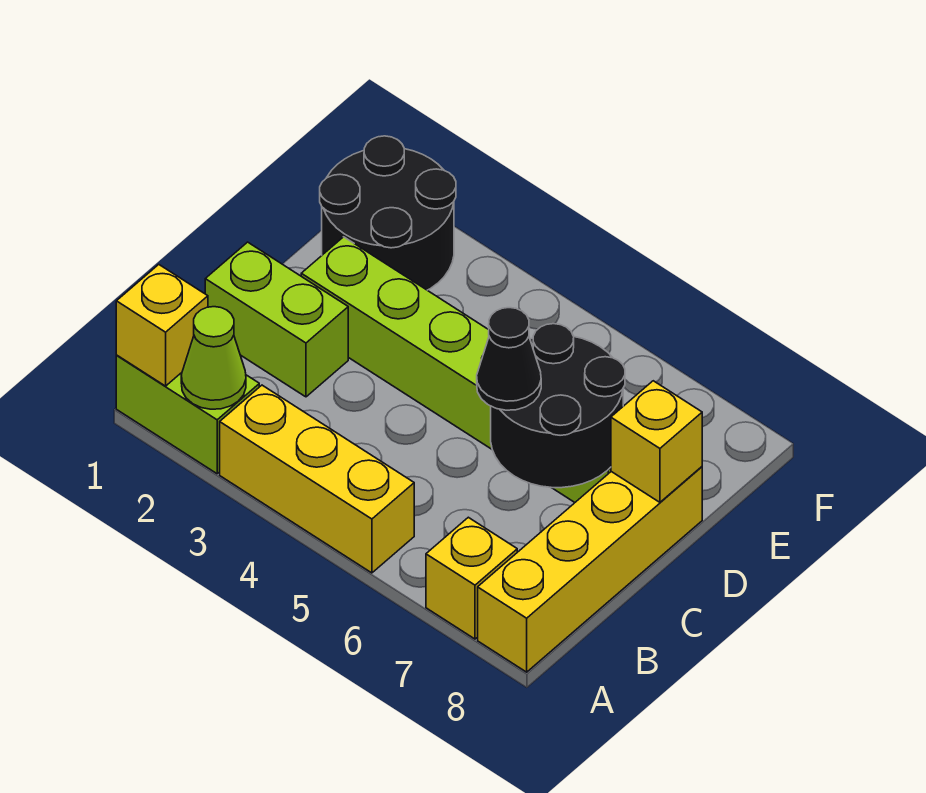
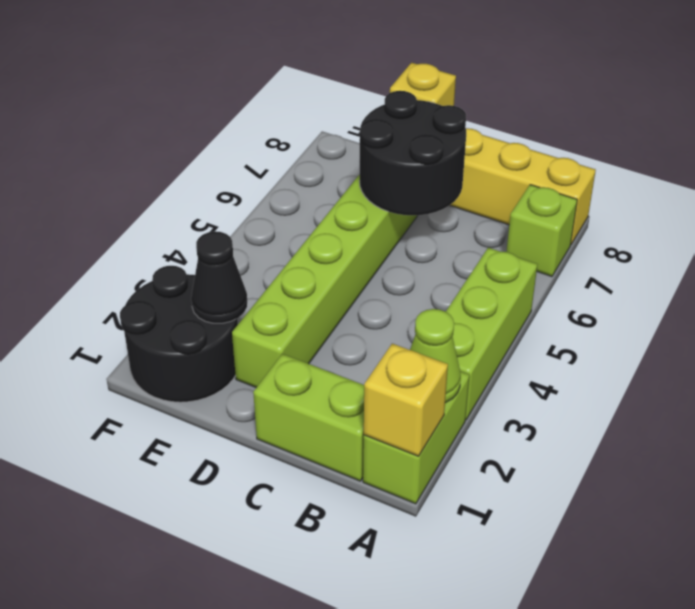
yellow brick A3:A5 level 1 -> lime brick A3:A5 level 1
yellow brick A7 level 1 -> lime brick A7 level 1
lime brick C1:C2 level 1 -> lime brick B1:C1 level 1
black cone C6 level 3 -> black cone E2 level 2

